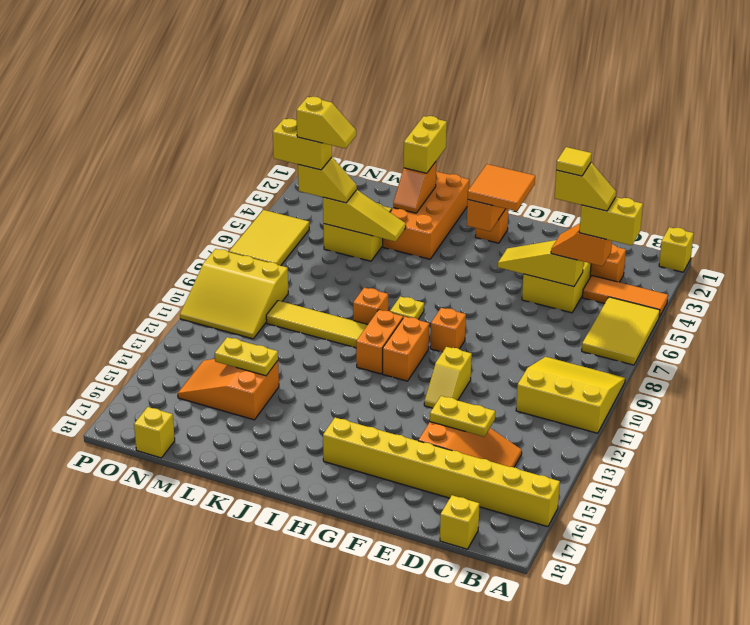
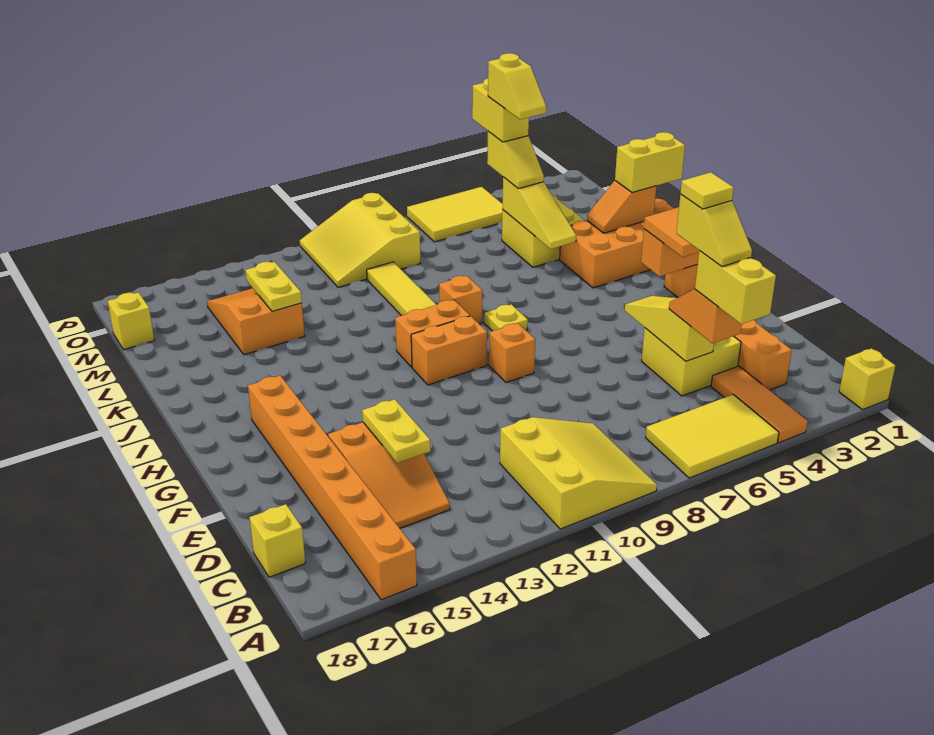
yellow brick A16:H16 level 1 -> orange brick A16:H16 level 1
yellow slope F11:F12 level 1 top 11 -> none

